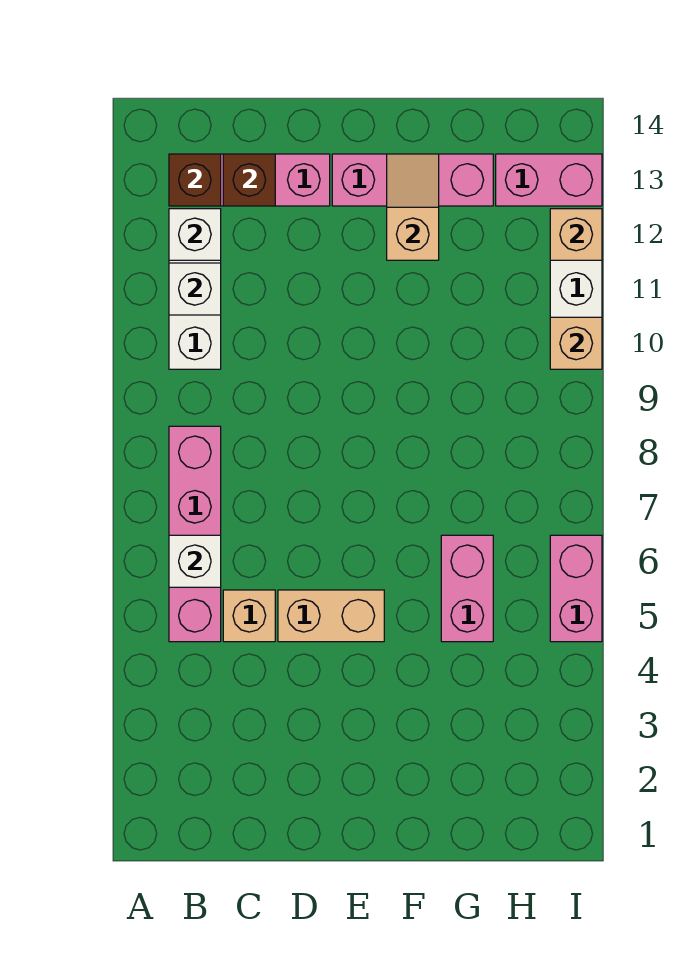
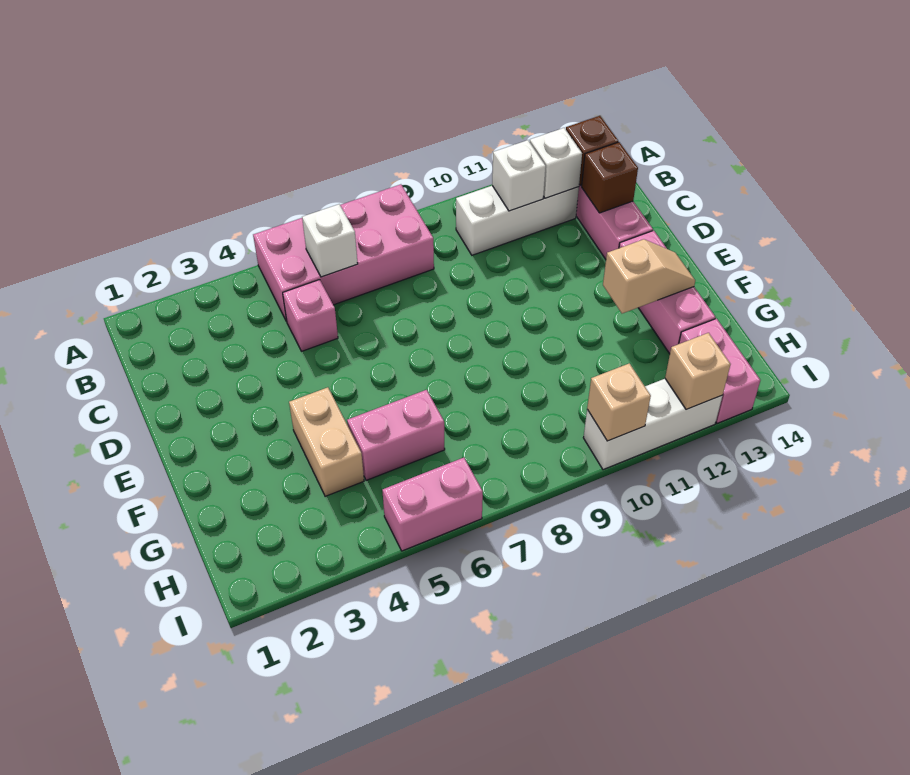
pink brick B5:B8 level 1 -> pink brick A5:B8 level 1
tan brick C5 level 1 -> pink brick C5 level 1
tan brick D5:E5 level 1 -> tan brick F4:G4 level 1

